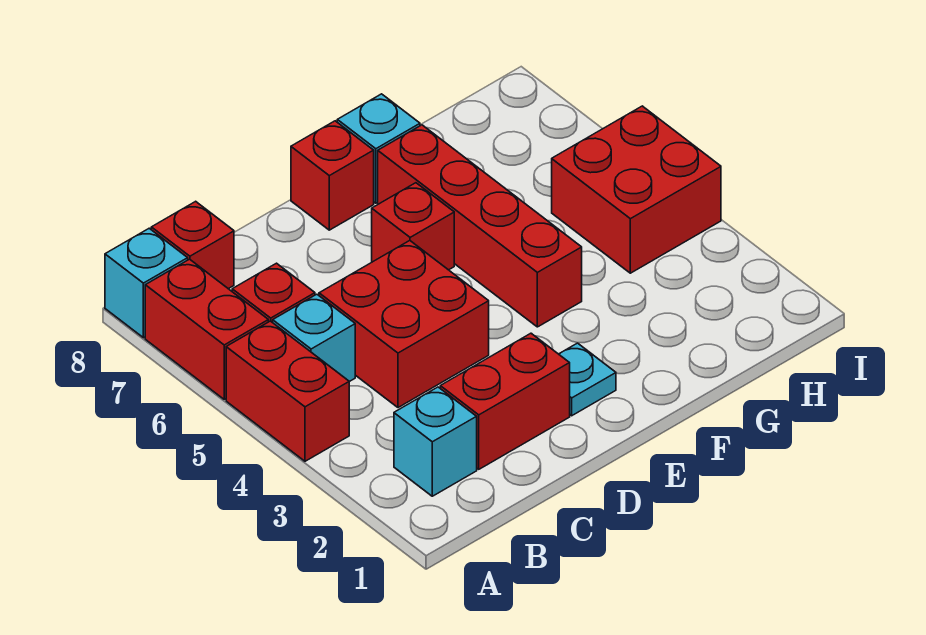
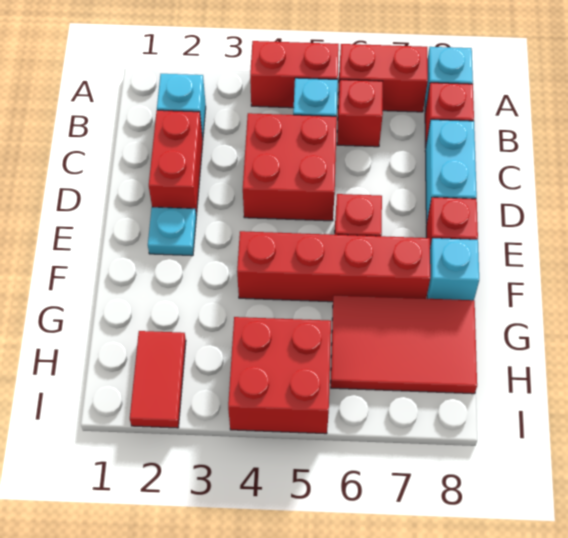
none -> cyan brick C8:D8 level 1
none -> red tile G6:H8 level 1
none -> red tile H2:I2 level 1

